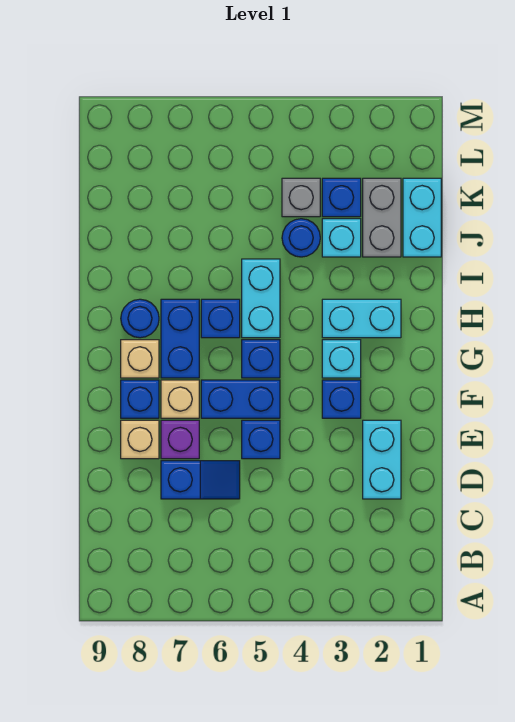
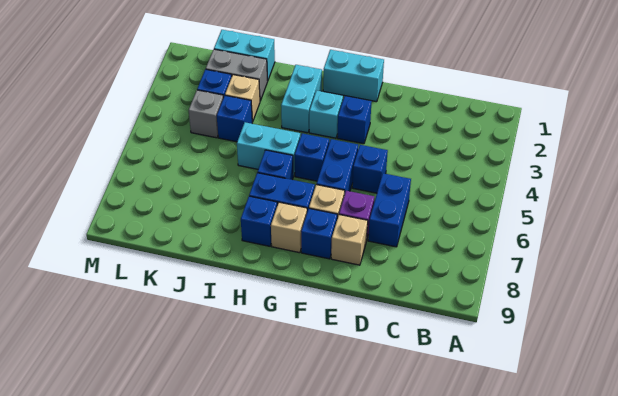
cyan brick D2:E2 level 1 -> cyan brick F1:G1 level 1
blue slope D6:D7 level 1 top 7 -> blue brick D6:D7 level 1
blue round brick H8 level 1 -> blue brick H8 level 1
cyan brick J3 level 1 -> tan brick J3 level 1
blue round brick J4 level 1 -> blue brick J4 level 1

